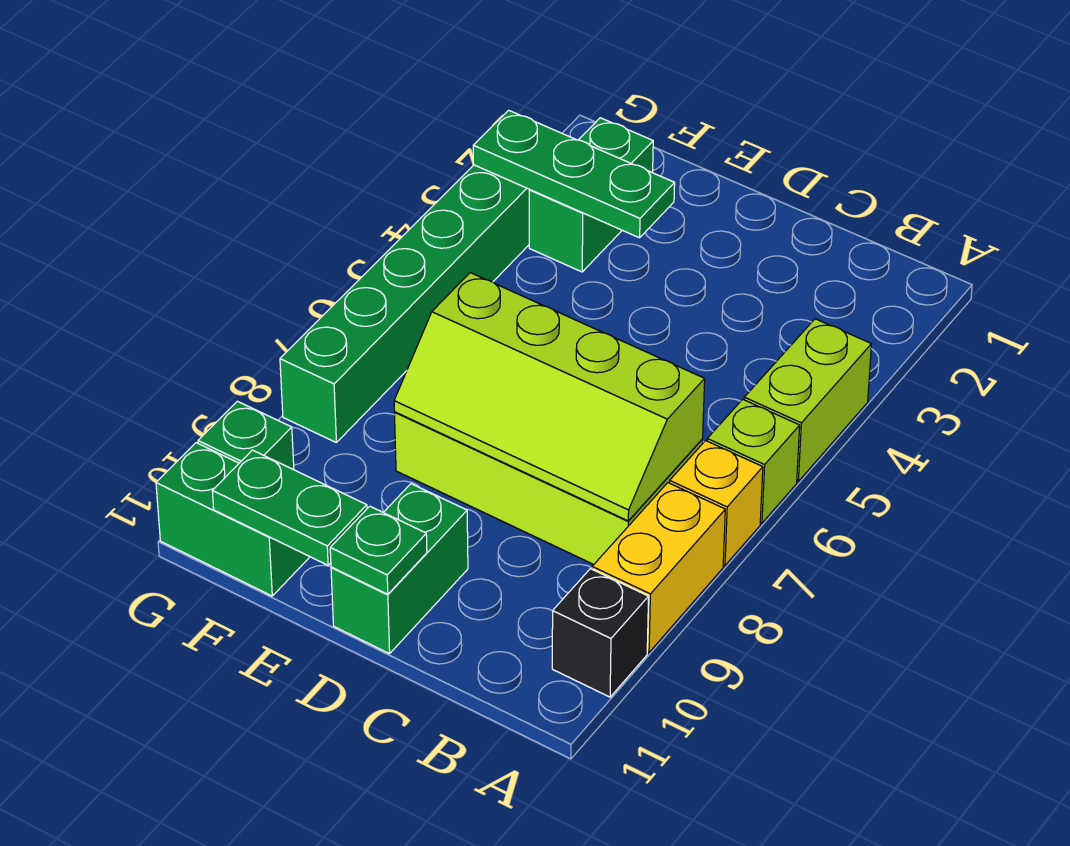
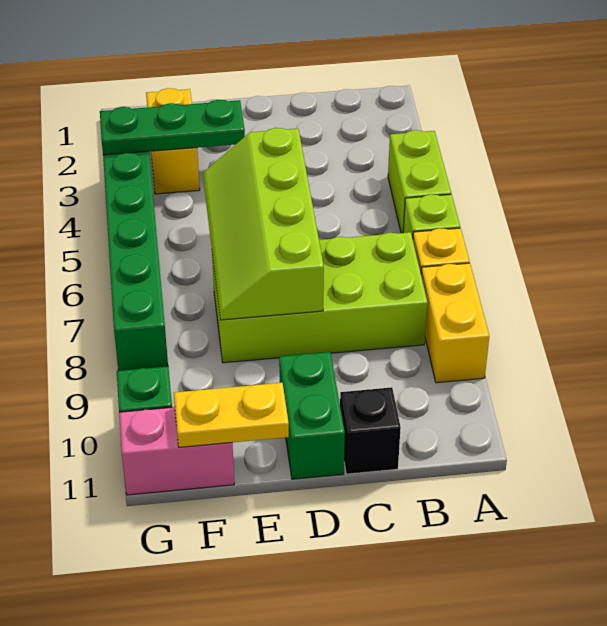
black brick A10 level 1 -> black brick C11 level 1
lime slope B7:E8 level 2 top 7 -> lime slope D5:E8 level 2 top D
green plate D11 level 2 -> none
green plate E11:F11 level 2 -> yellow plate E11:F11 level 2
green brick F2:F3 level 1 -> yellow brick F2:F3 level 1
green brick F11:G11 level 1 -> pink brick F11:G11 level 1

